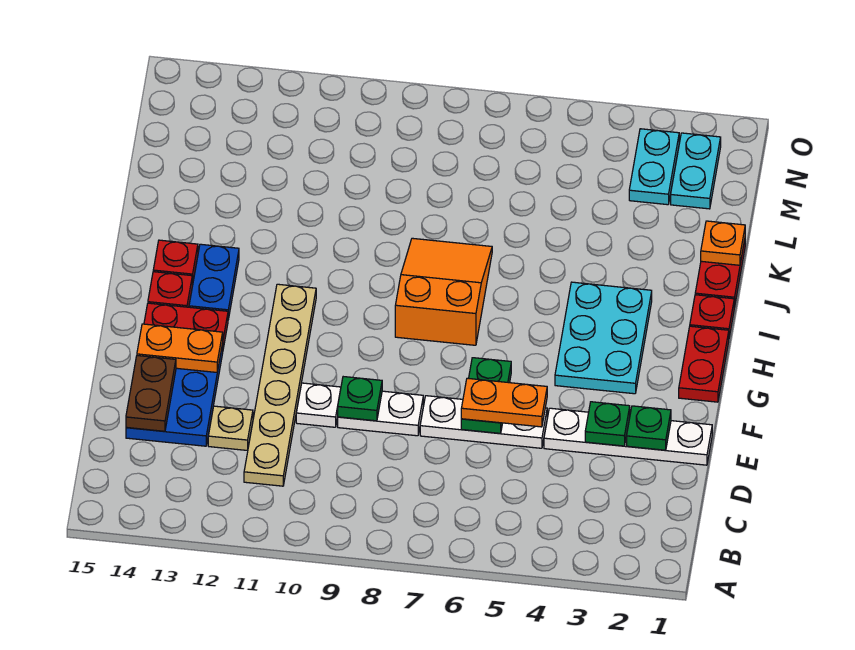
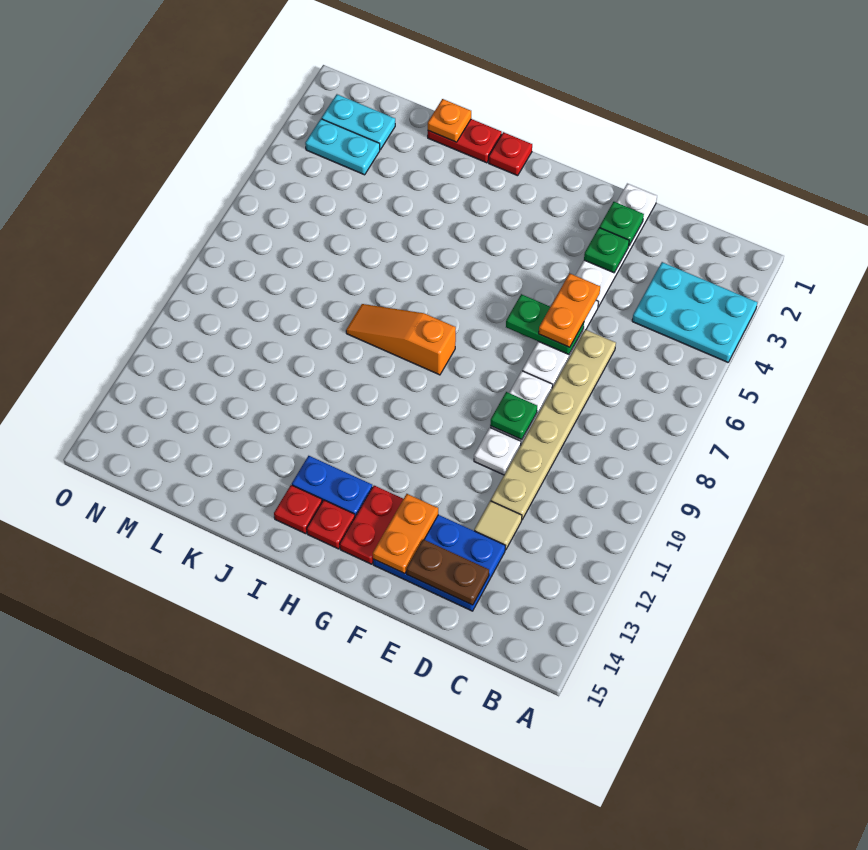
tan plate C11:H11 level 1 -> tan plate D6:D11 level 1
tan plate D12 level 1 -> tan tile D12 level 1
red plate G1:H1 level 1 -> none
cyan plate G3:I4 level 1 -> cyan plate A3:C4 level 1
orange slope H7:J8 level 1 top H -> orange slope H8:J8 level 1 top H

